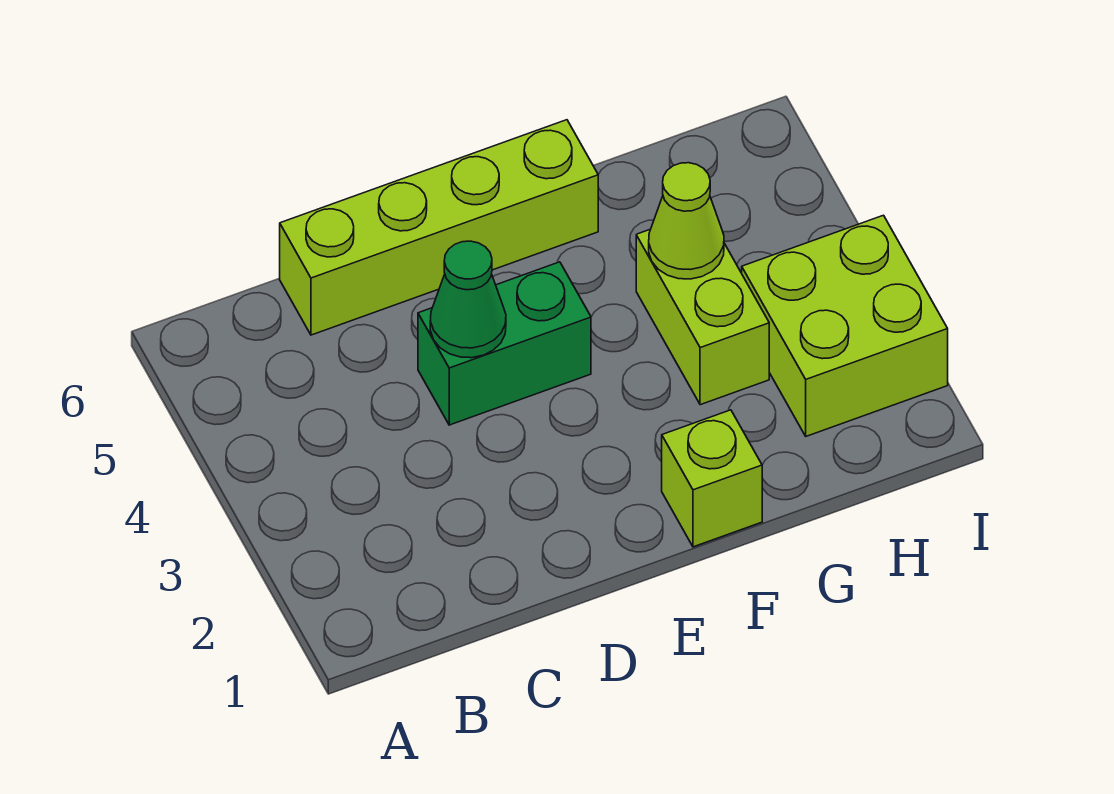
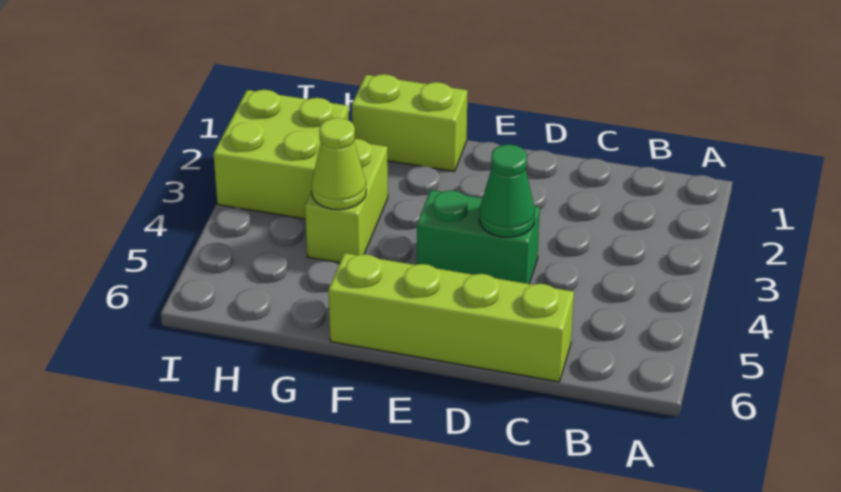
lime brick F1 level 1 -> lime brick F1:G1 level 1

